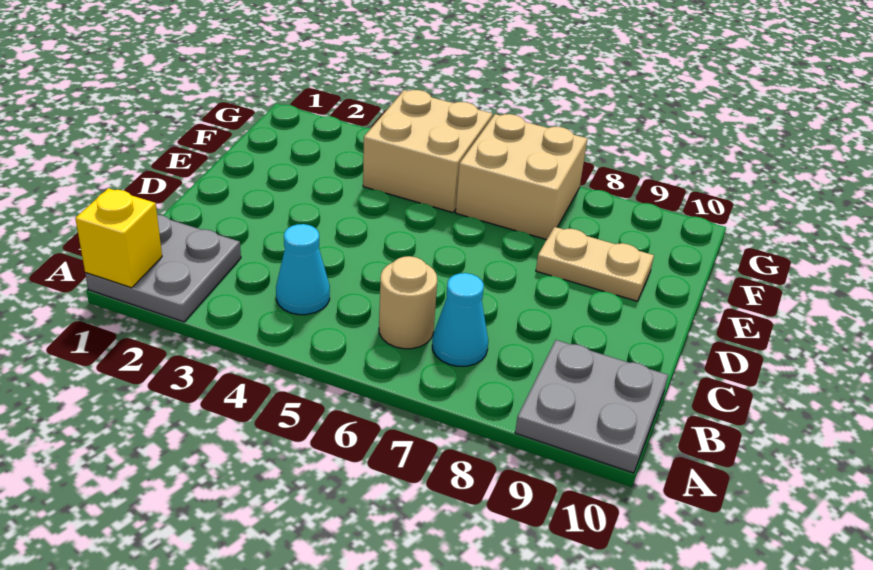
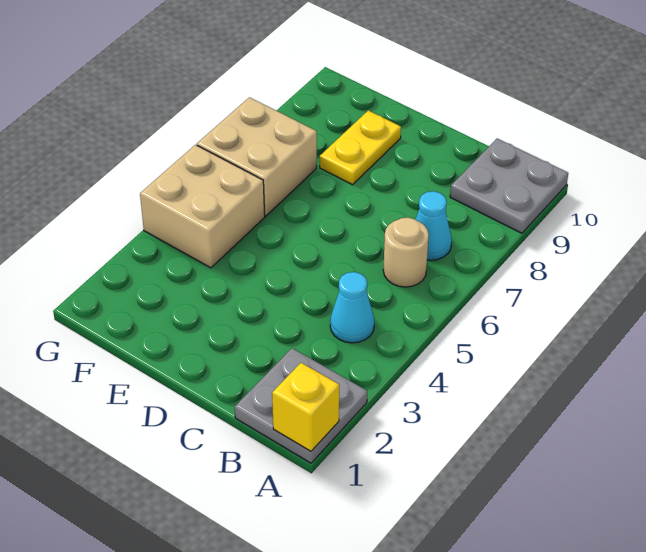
tan plate E8:E9 level 1 -> yellow plate E8:E9 level 1

